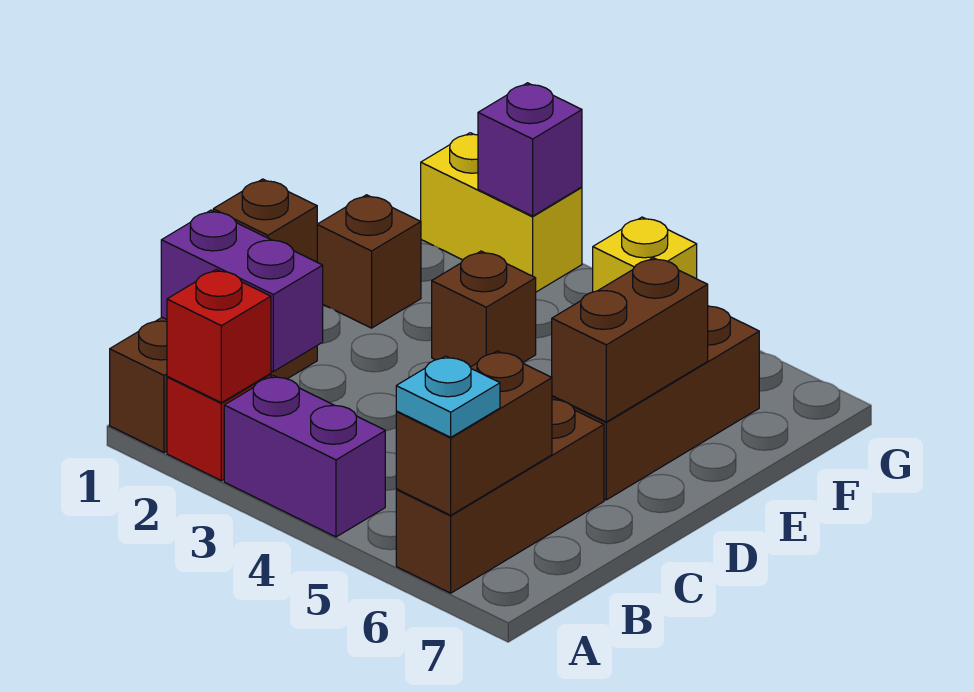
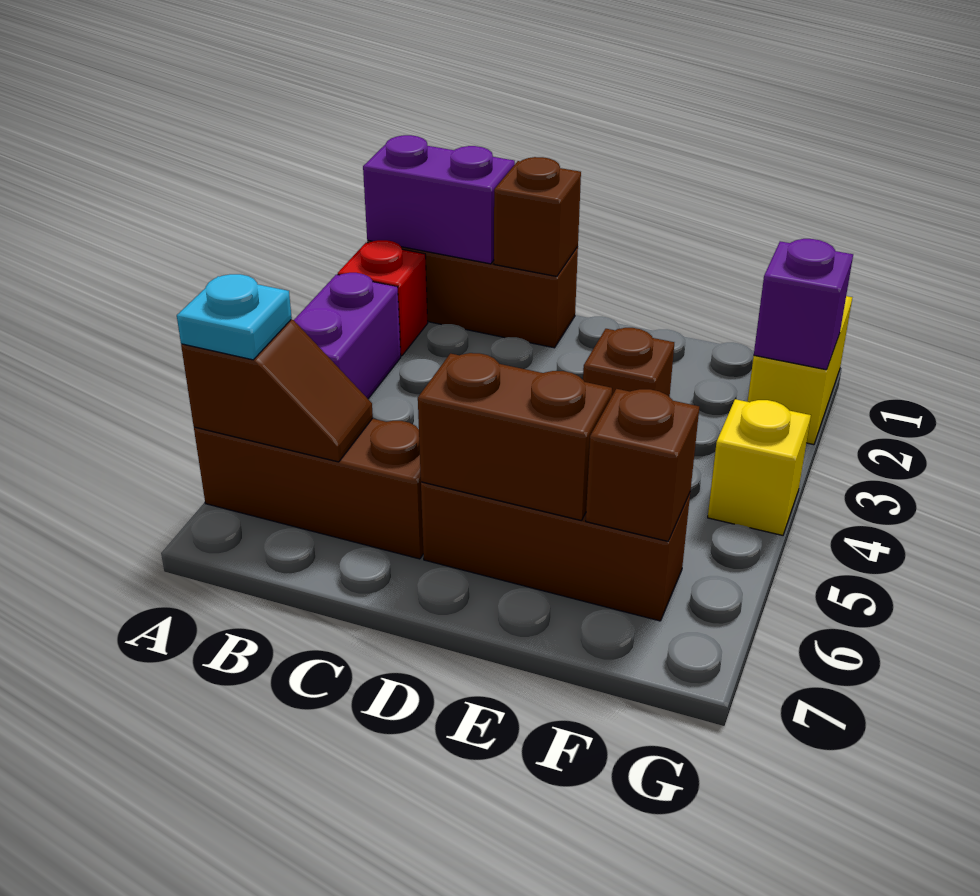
red brick A2 level 2 -> none
brown brick A6:B6 level 2 -> brown slope A6:B6 level 2 top A
purple brick B1:B2 level 2 -> purple brick A1:B1 level 2
brown brick E1 level 1 -> brown brick F6 level 2

